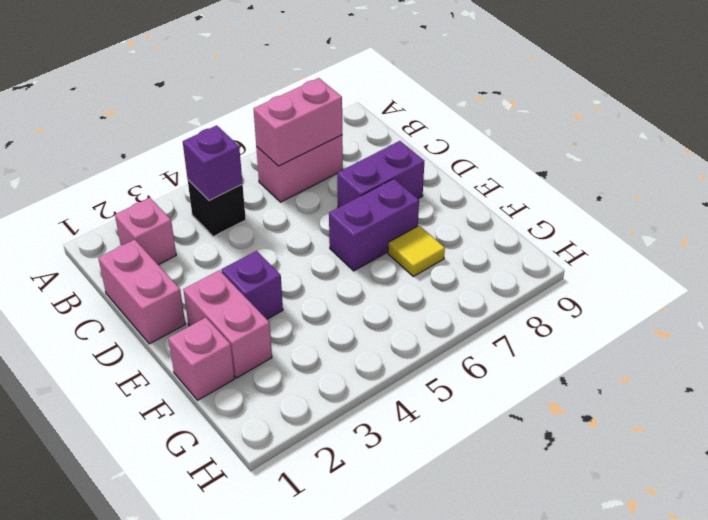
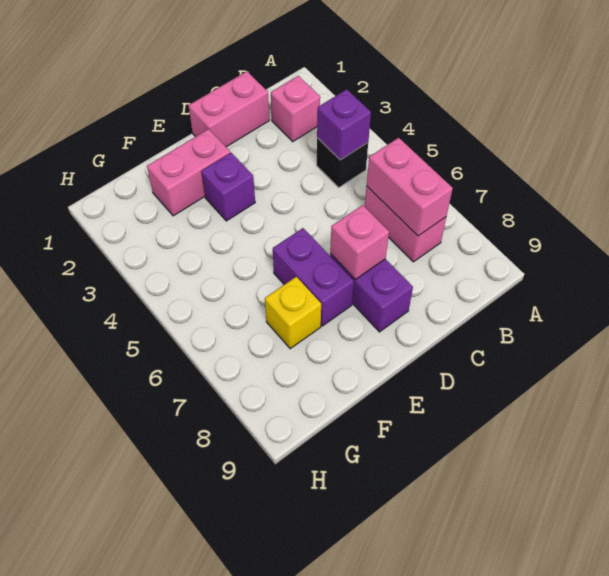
pink brick F1 level 1 -> pink brick D7 level 2
yellow tile F7 level 1 -> yellow brick F7 level 1

